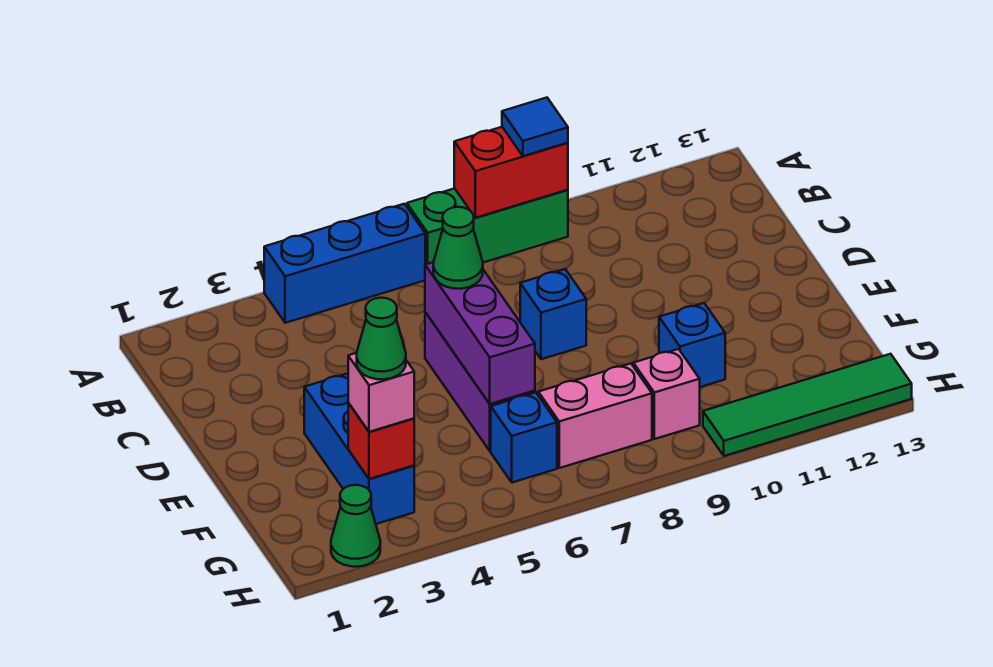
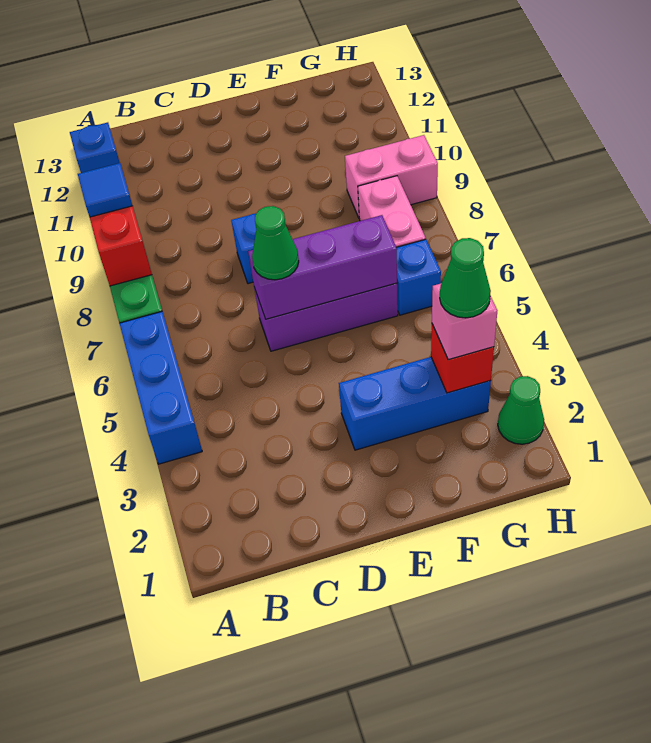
blue brick F10 level 1 -> blue brick A12 level 1
pink brick G9 level 1 -> pink brick G9:H9 level 1
green tile H10:H13 level 1 -> none

